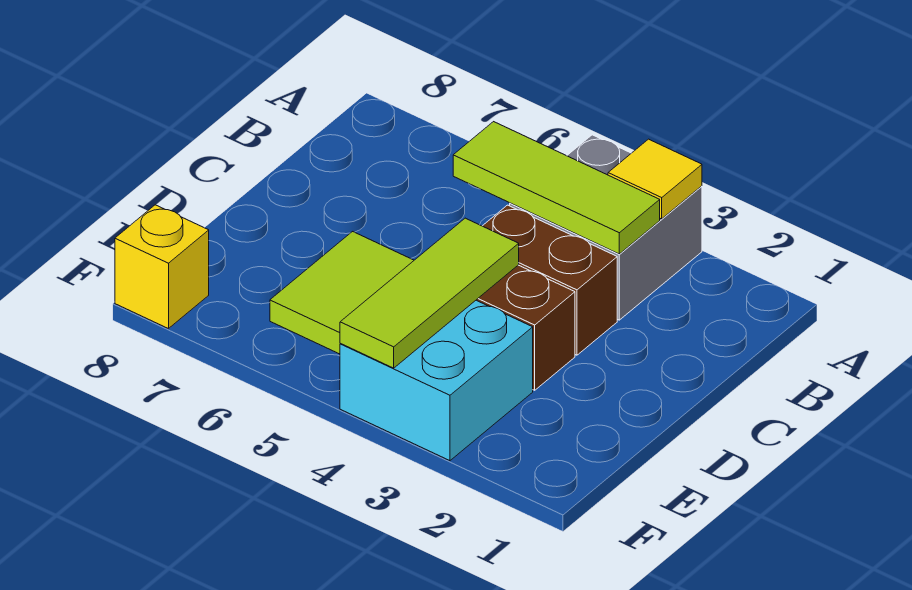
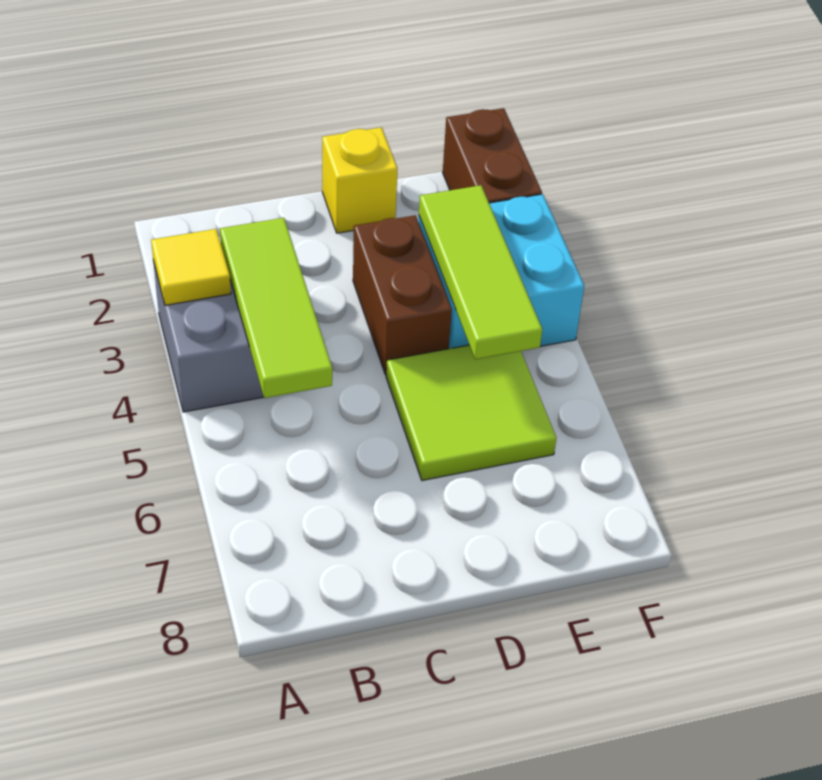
brown brick C3:C4 level 1 -> brown brick F1:F2 level 1
lime tile D4:F4 level 2 -> lime tile E3:E5 level 2
yellow brick F8 level 1 -> yellow brick D1 level 1

